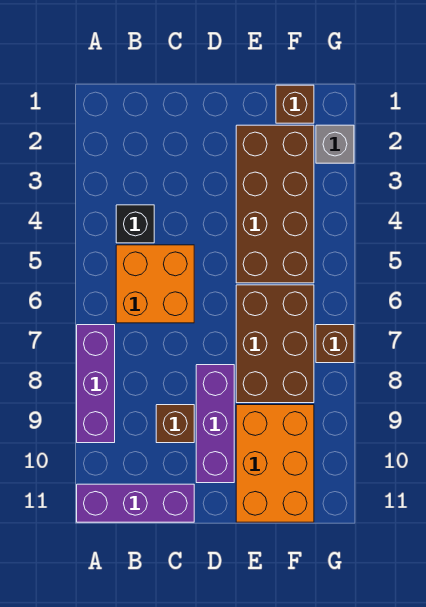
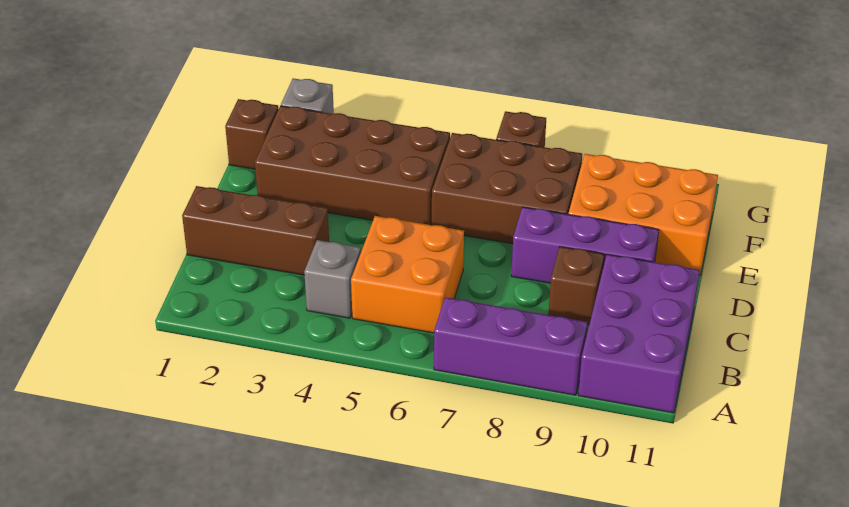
purple brick A11:C11 level 1 -> purple brick A10:C11 level 1
black brick B4 level 1 -> grey brick B4 level 1
none -> brown brick C1:C3 level 1

